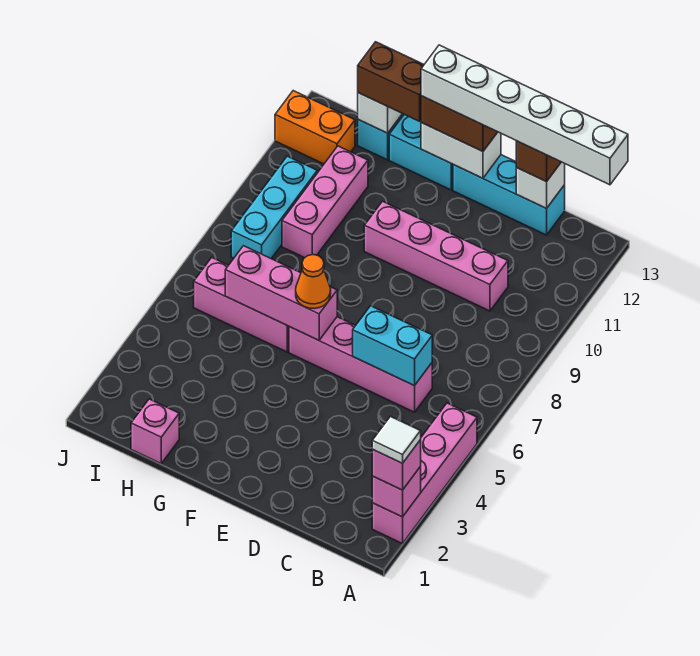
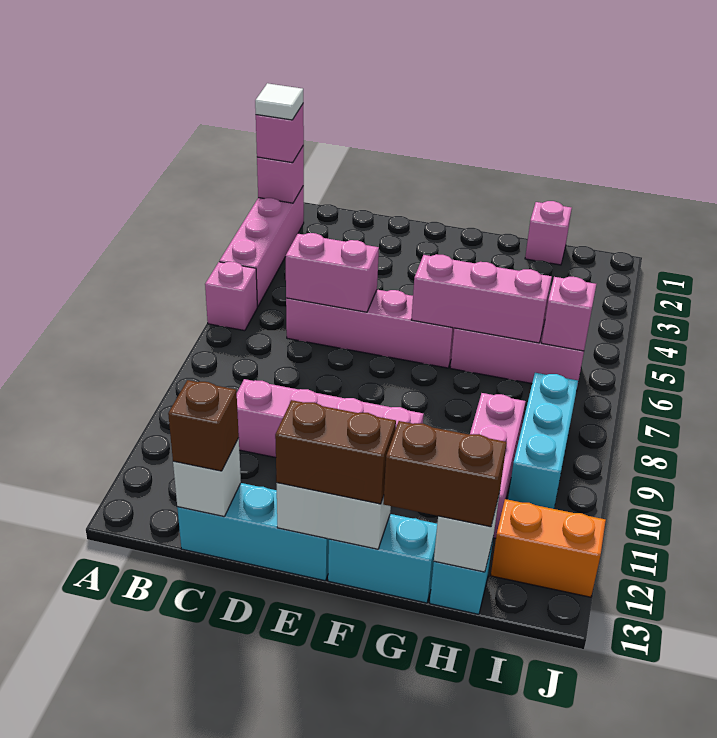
none -> pink brick A6 level 1
white brick A13:F13 level 4 -> none
cyan brick C6:D6 level 2 -> pink brick C6:D6 level 2
orange cone F6 level 3 -> none
none -> pink brick I6 level 2

